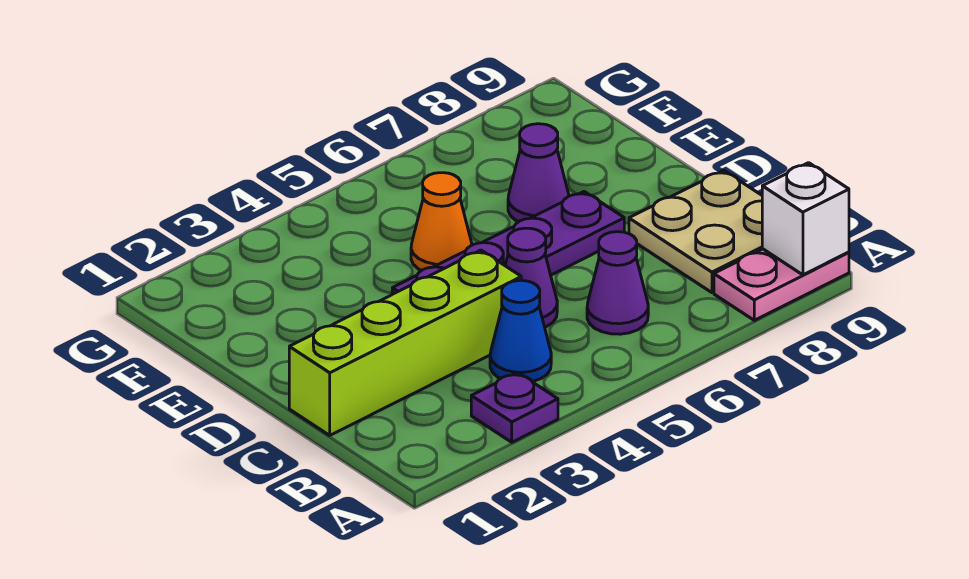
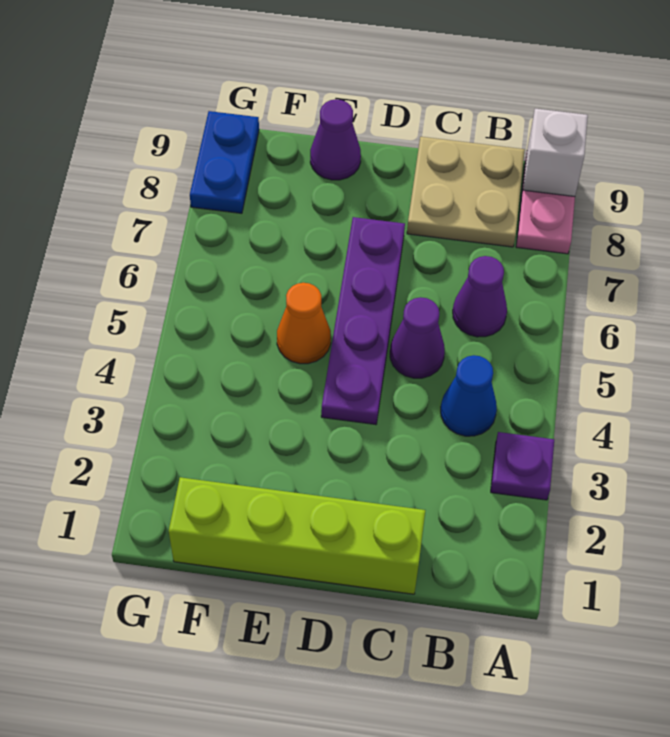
lime brick C1:C4 level 1 -> lime brick C1:F1 level 1
purple cone E7 level 1 -> purple cone E9 level 1
none -> blue plate G8:G9 level 1

